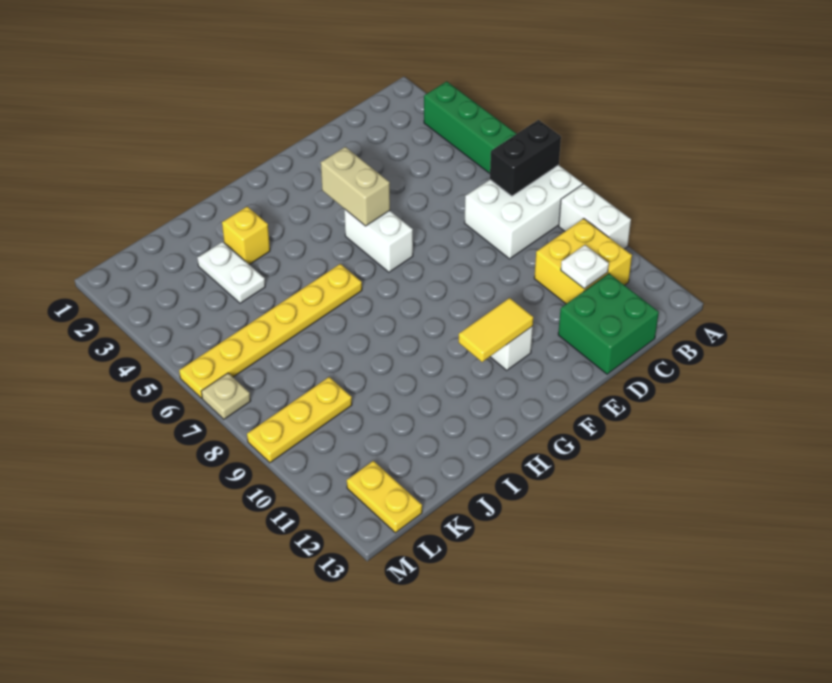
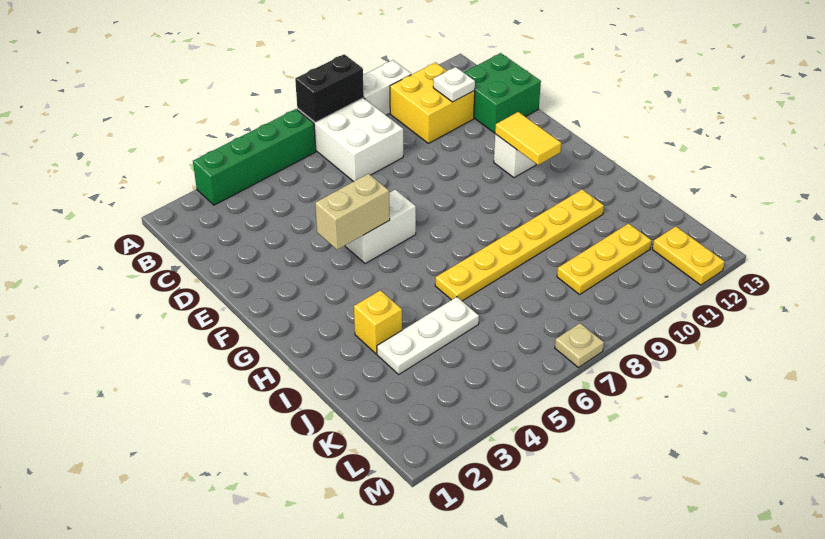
black brick A7:B7 level 2 -> black brick A7:A8 level 2
yellow plate H6:M6 level 1 -> yellow plate I6:I11 level 1
white plate J3:J4 level 1 -> white plate J3:J5 level 1
yellow plate K9:M9 level 1 -> yellow plate K9:K11 level 1
yellow plate L12:L13 level 1 -> yellow plate L12:M12 level 1

